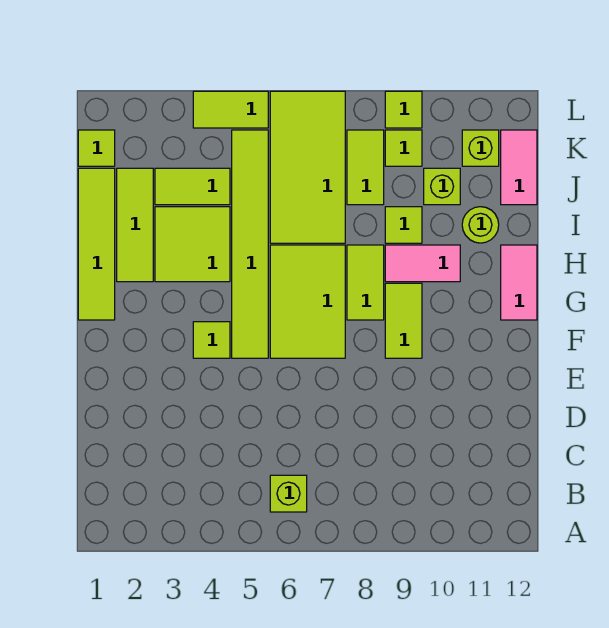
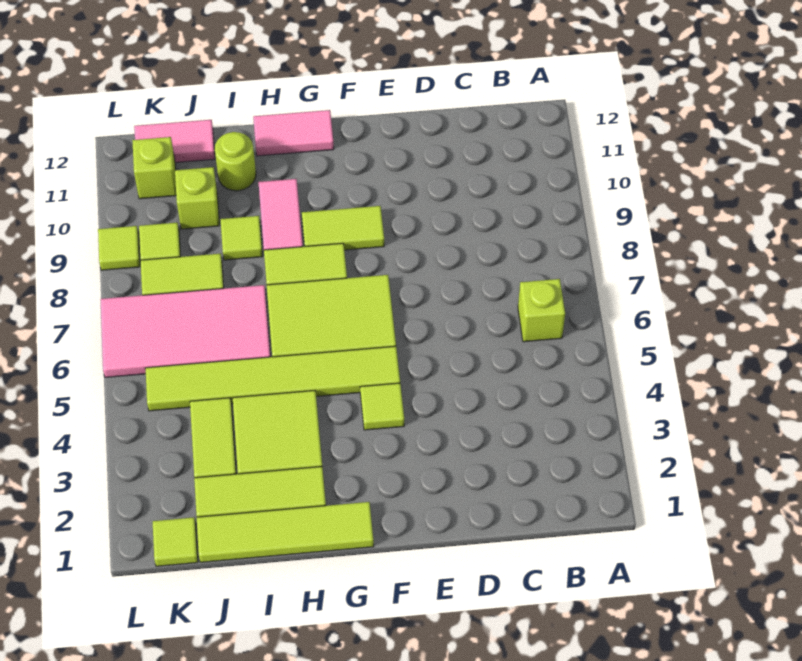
lime tile I6:L7 level 1 -> pink tile I6:L7 level 1
lime tile L4:L5 level 1 -> none

